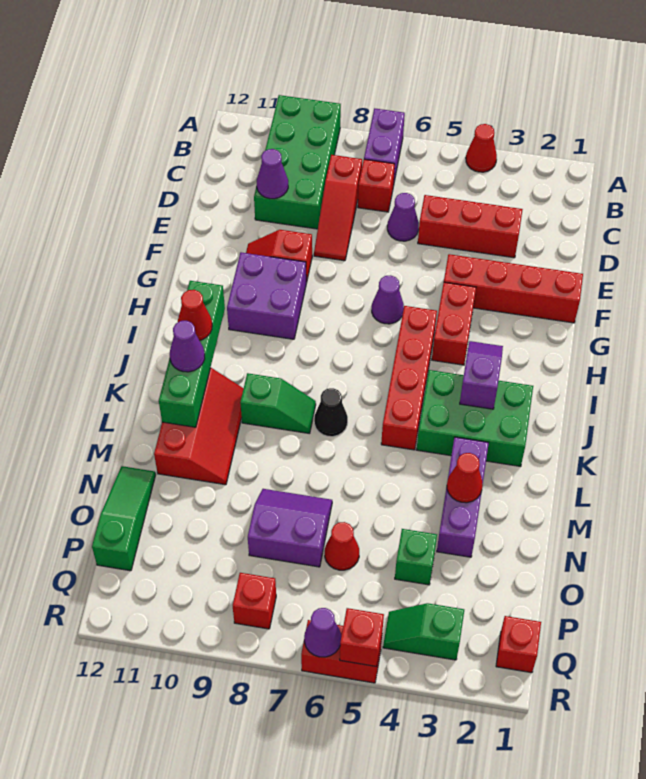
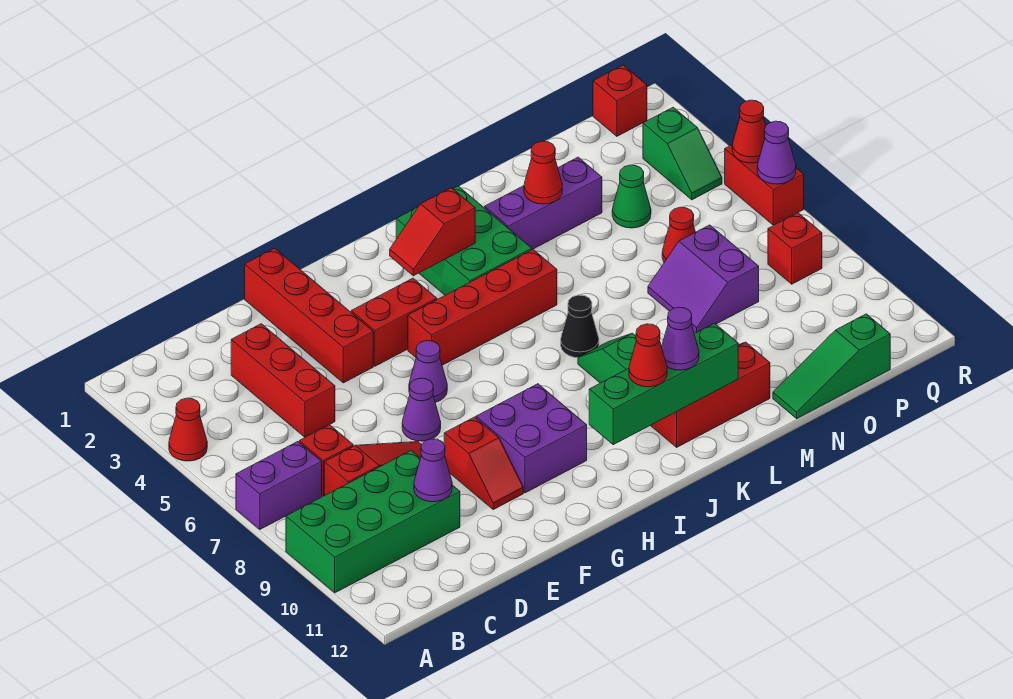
purple cone D6 level 1 -> purple cone F7 level 1
purple slope I3:J3 level 2 top J -> red slope I3:J3 level 2 top J
green brick O4 level 1 -> green cone O4 level 1
red brick R5 level 2 -> red cone R5 level 2

